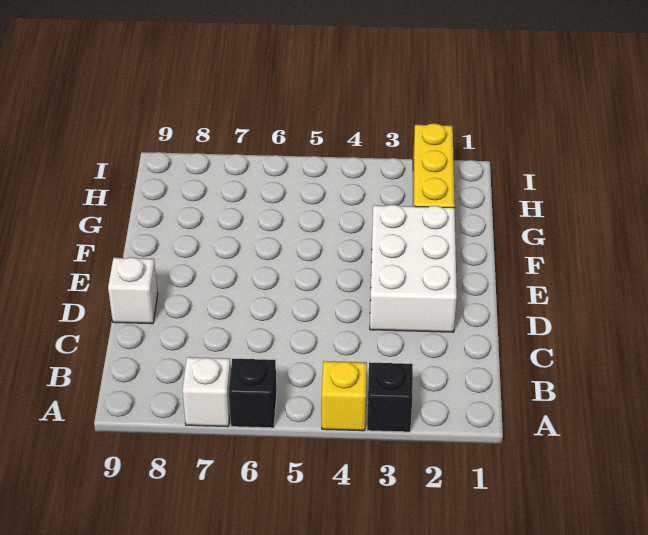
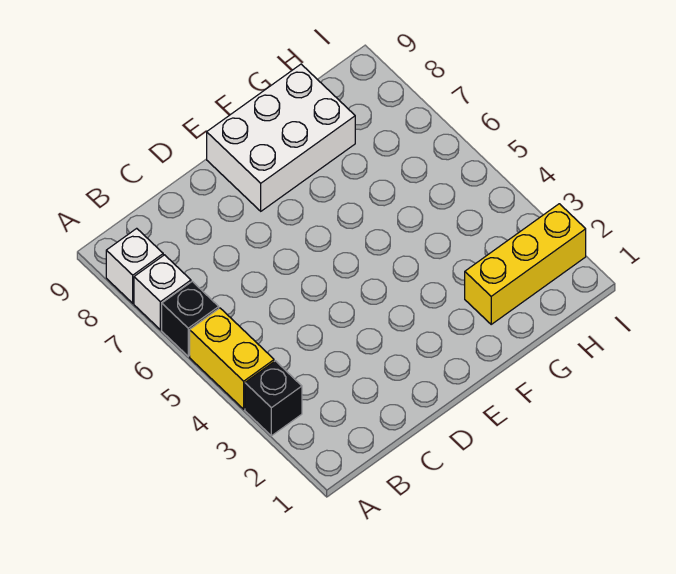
yellow brick A4 level 1 -> yellow brick A4:A5 level 1
white brick D2:F3 level 1 -> white brick E8:G9 level 1
white brick D9 level 1 -> white brick A8 level 1

